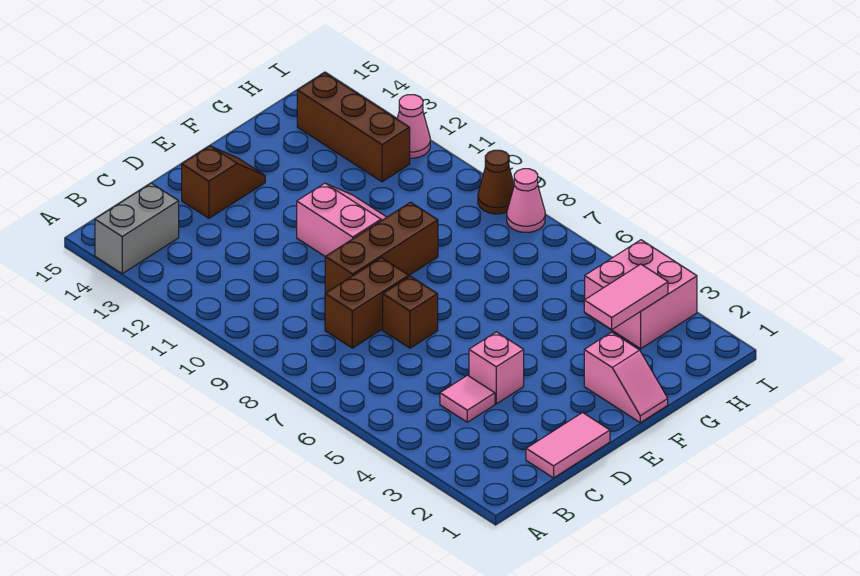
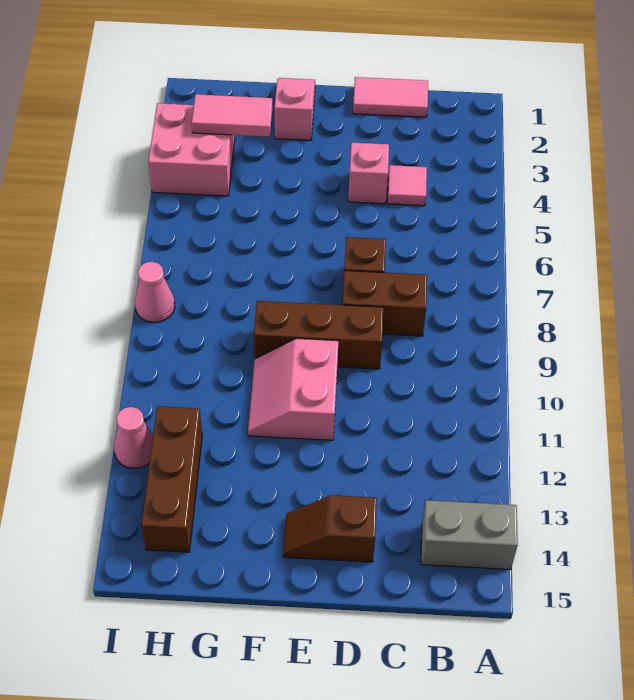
brown cone I9 level 1 -> none

